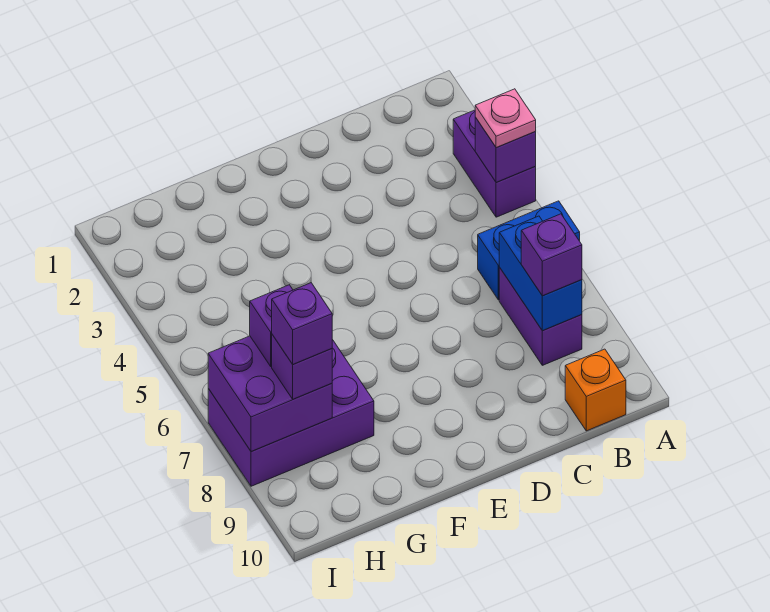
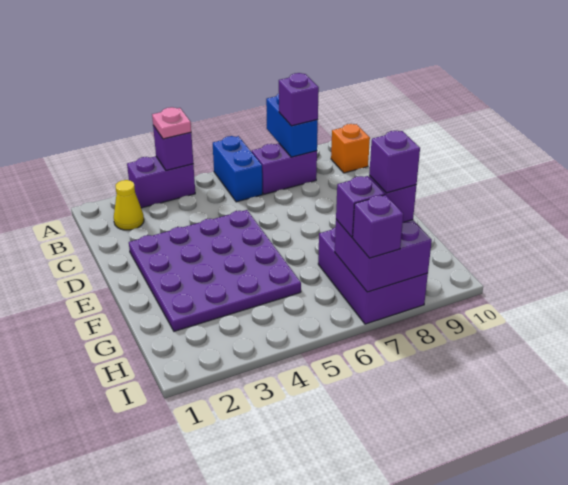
none -> yellow cone B2 level 1
blue brick B7:B8 level 2 -> blue brick A8:B8 level 2
none -> purple plate D2:G5 level 1
none -> purple brick I7 level 3

